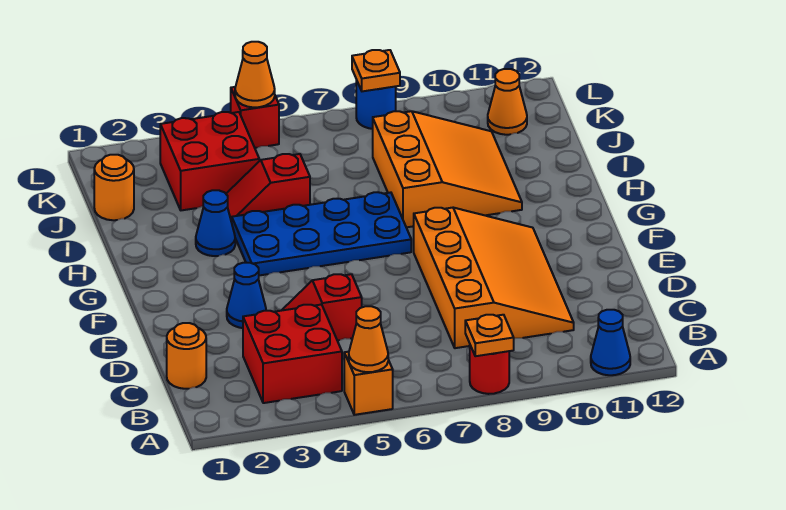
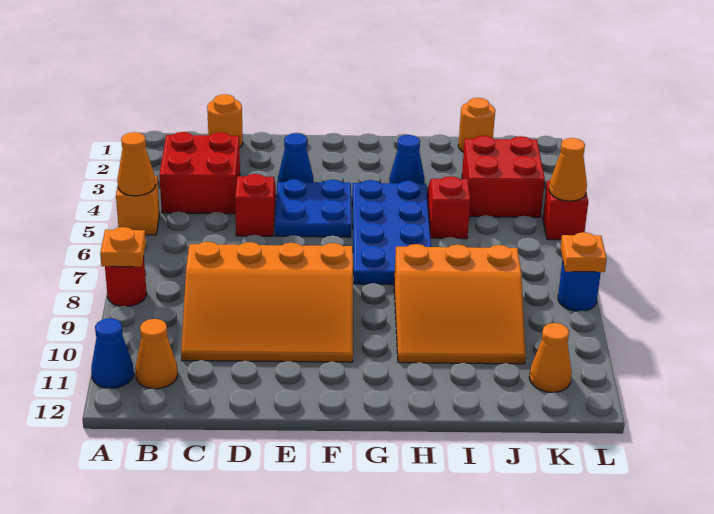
none -> orange cone B11 level 1
none -> blue plate E4:F5 level 1

